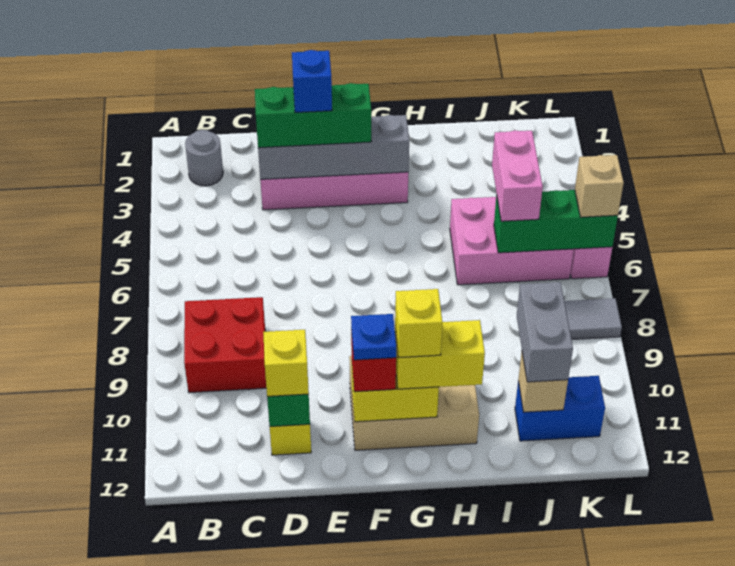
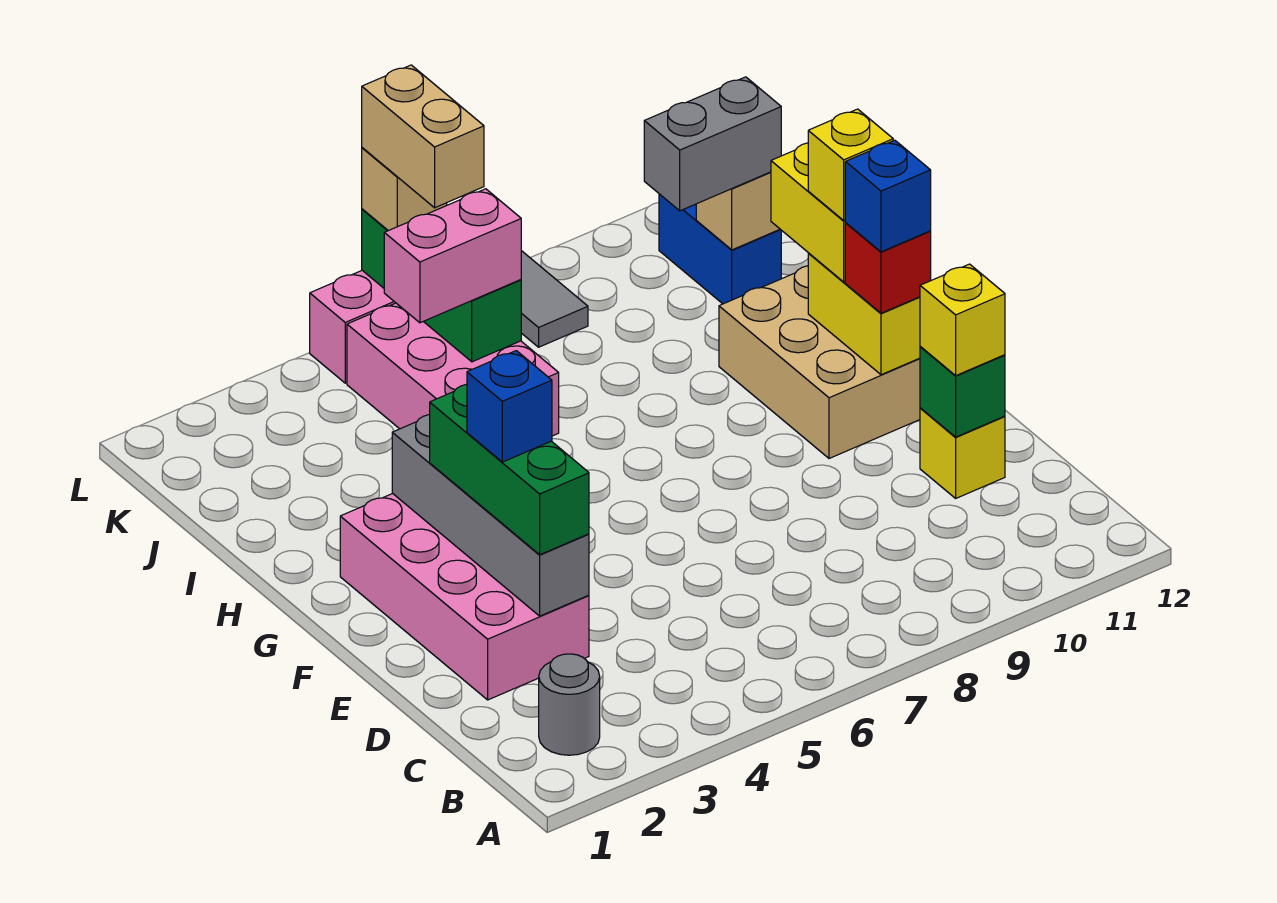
red brick B8:C9 level 1 -> none
blue plate F11 level 4 -> blue brick F11 level 4
none -> tan brick K6:L6 level 4

